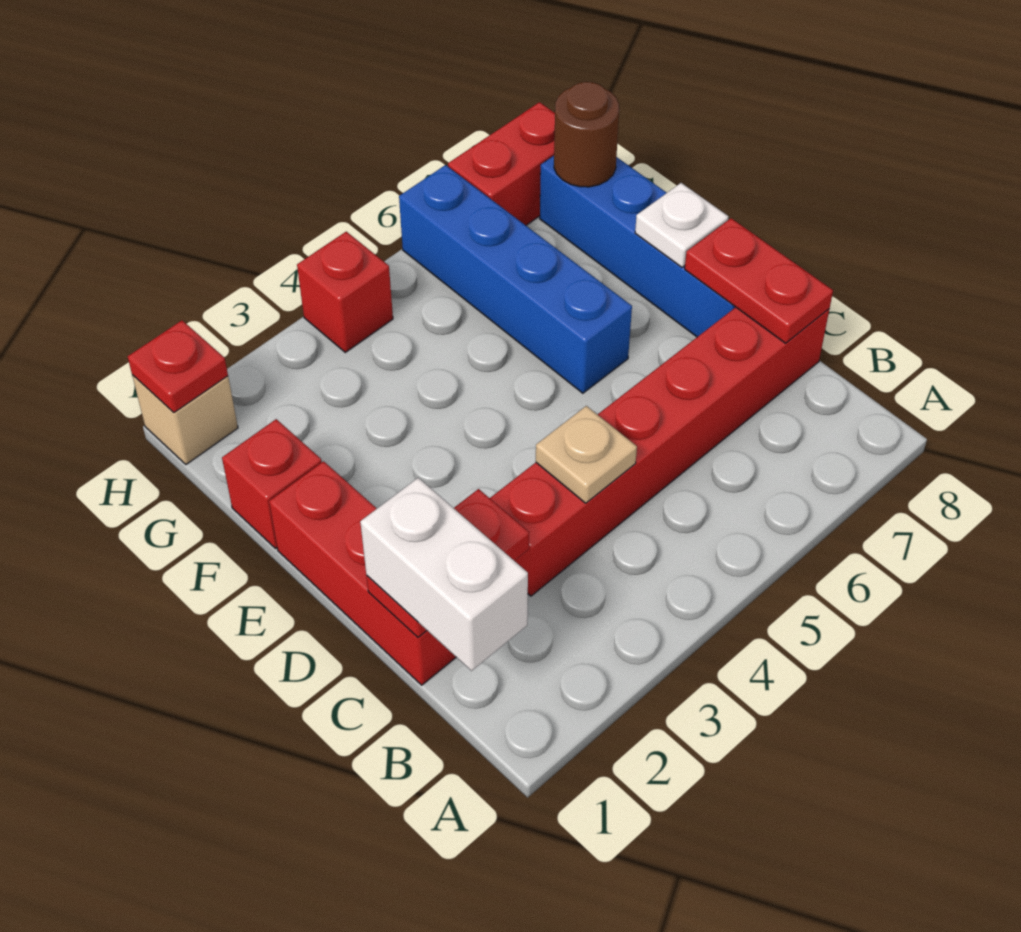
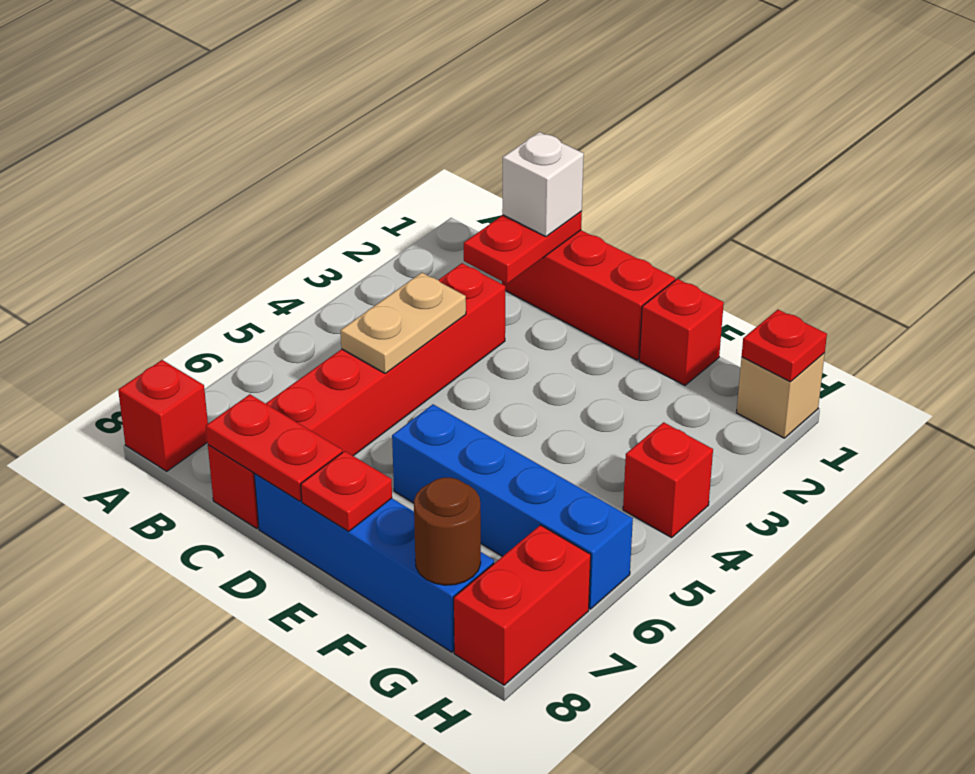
none -> red brick A8 level 1
white brick B1:C1 level 3 -> white brick C1 level 3
tan plate C4 level 2 -> tan plate C4:C5 level 2
white plate E8 level 2 -> red plate E8 level 2

